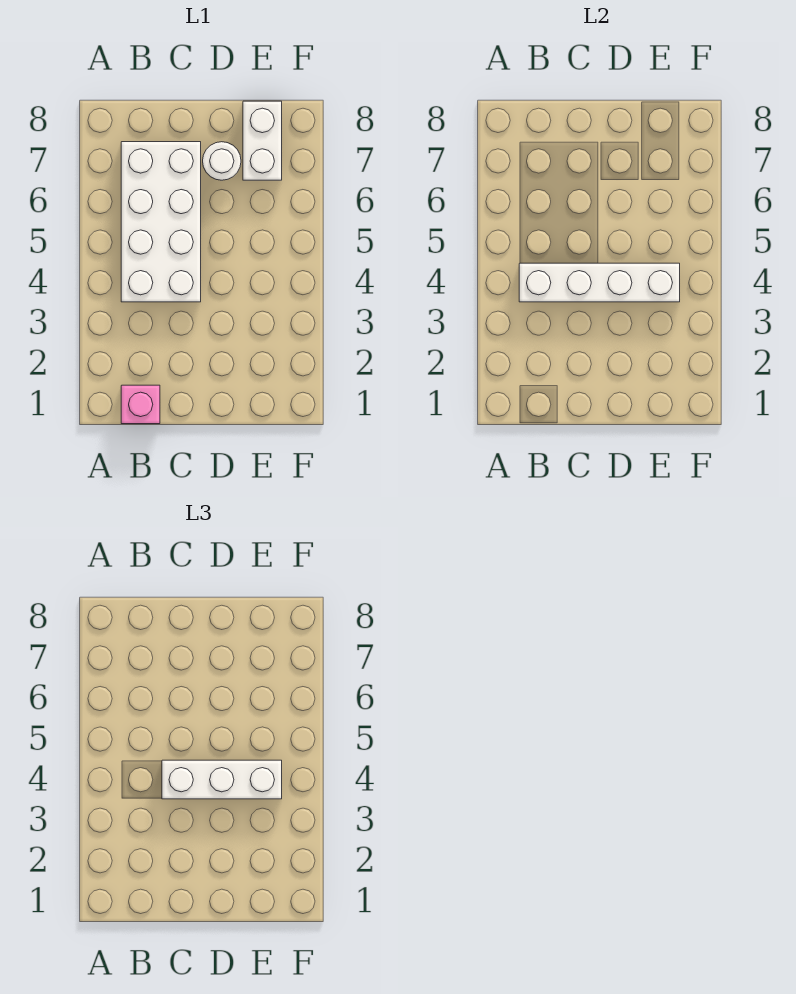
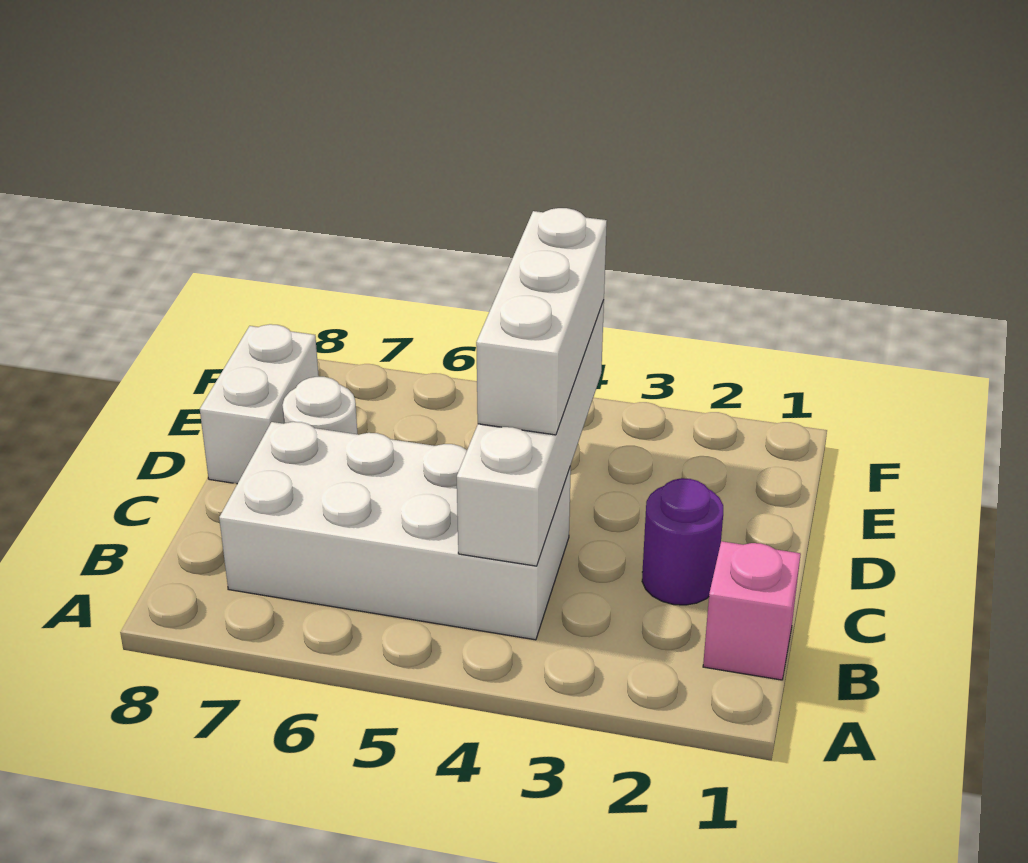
none -> purple round brick C2 level 1
white brick E7:E8 level 1 -> white brick D8:E8 level 1

